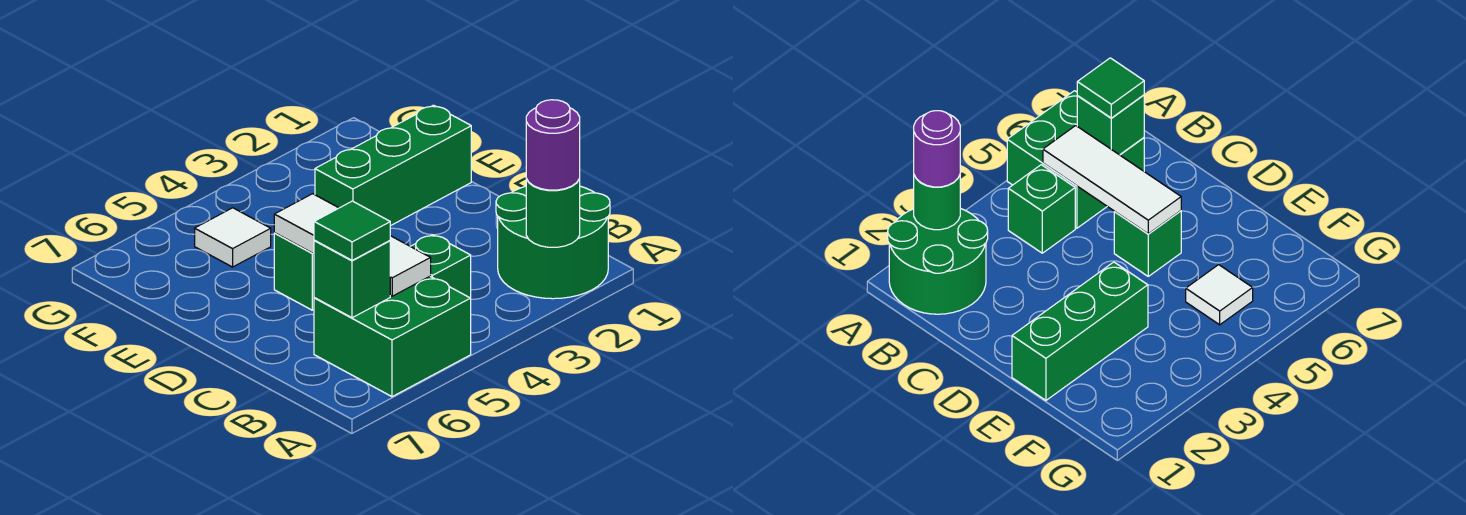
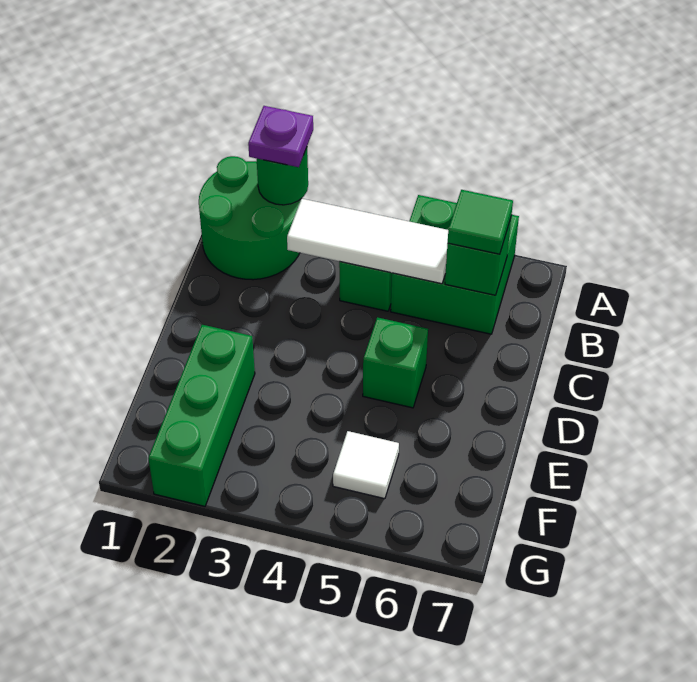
purple round brick A2 level 3 -> purple plate A2 level 3
white tile B5:D5 level 2 -> white tile B3:B5 level 2
green brick E1:E3 level 1 -> green brick E2:G2 level 1

